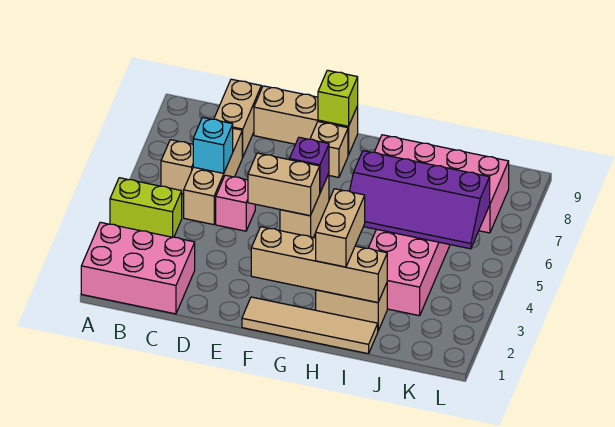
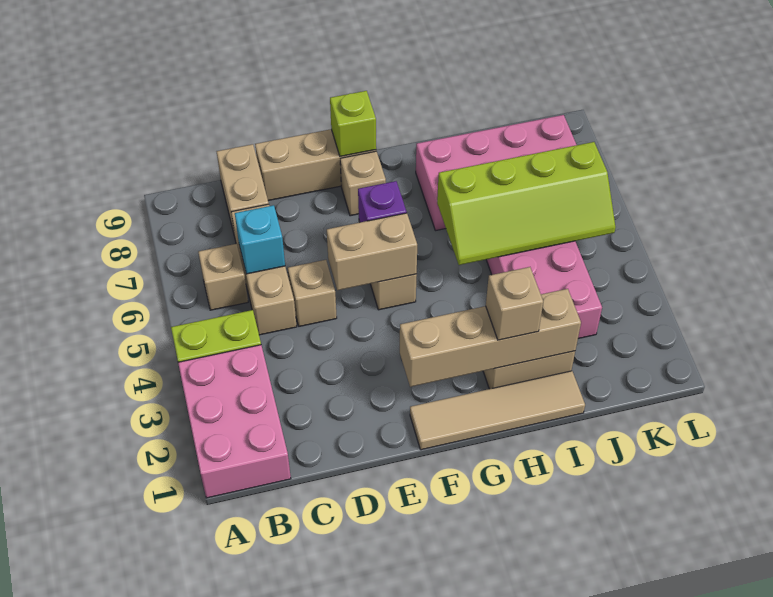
pink brick A1:C2 level 1 -> pink brick A1:B3 level 1
pink brick D5 level 1 -> tan brick D5 level 1
tan brick H2:H3 level 3 -> tan brick H2 level 3
purple slope H5:K6 level 2 top 6 -> lime slope H5:K6 level 2 top 6

